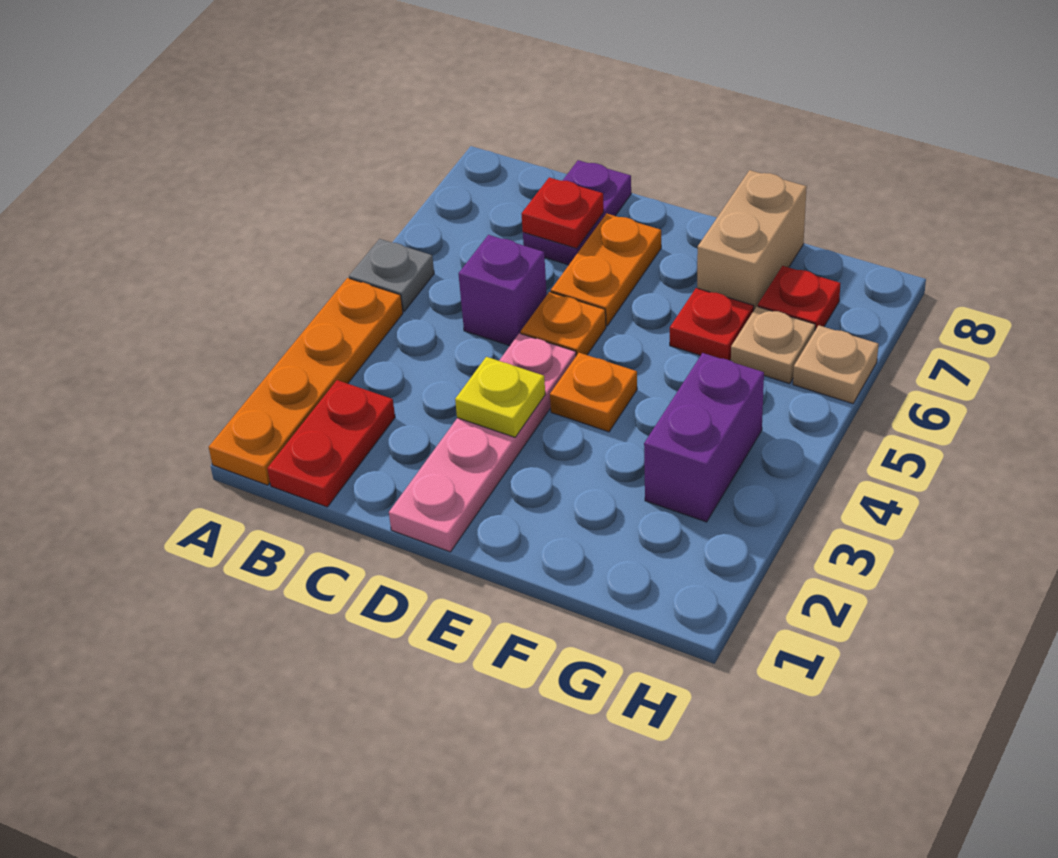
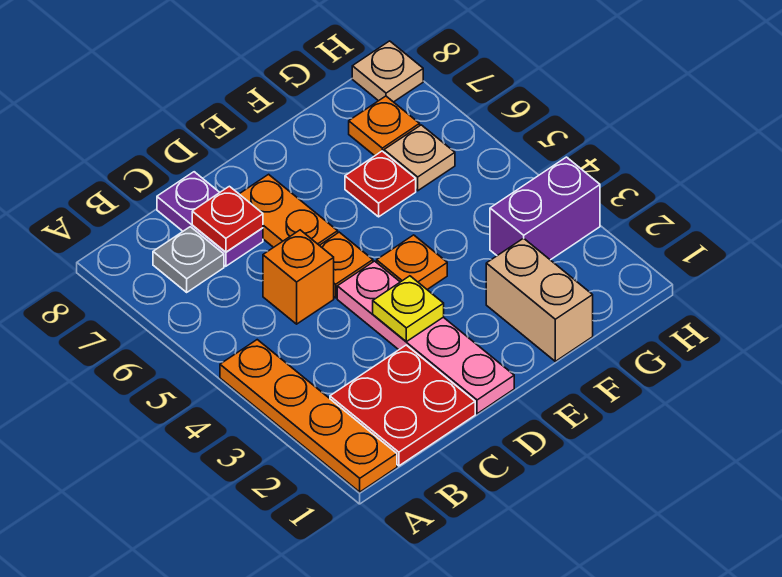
grey plate A5 level 1 -> grey plate B7 level 1
red plate B1:B2 level 1 -> red plate B1:C2 level 1
purple brick C5 level 1 -> orange brick C5 level 1
tan brick F7:F8 level 1 -> tan brick F1:F2 level 1
purple brick G3:G4 level 1 -> purple brick G3:H3 level 1
red plate G7 level 1 -> orange plate G7 level 1
tan plate H6 level 1 -> tan plate H8 level 1

